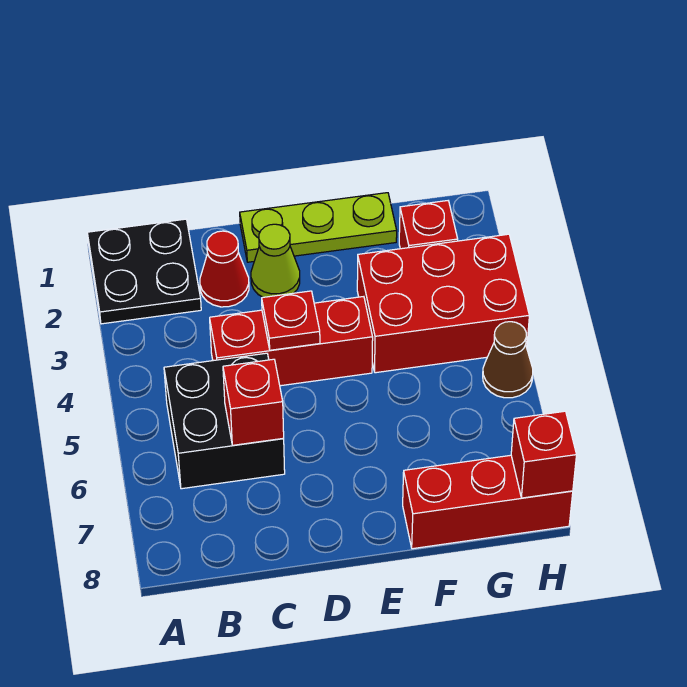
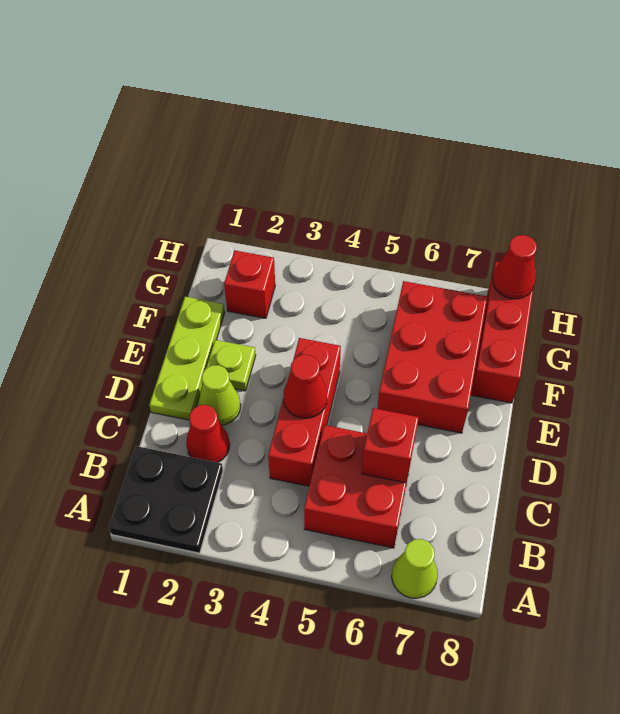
none -> lime cone A7 level 1
black brick B5:C6 level 1 -> red brick B5:C6 level 1
red plate D4 level 2 -> red cone D4 level 2
none -> lime plate E2 level 1
red brick F3:H4 level 1 -> red brick E6:G7 level 1
brown cone H5 level 1 -> none
red brick H8 level 2 -> red cone H8 level 2

